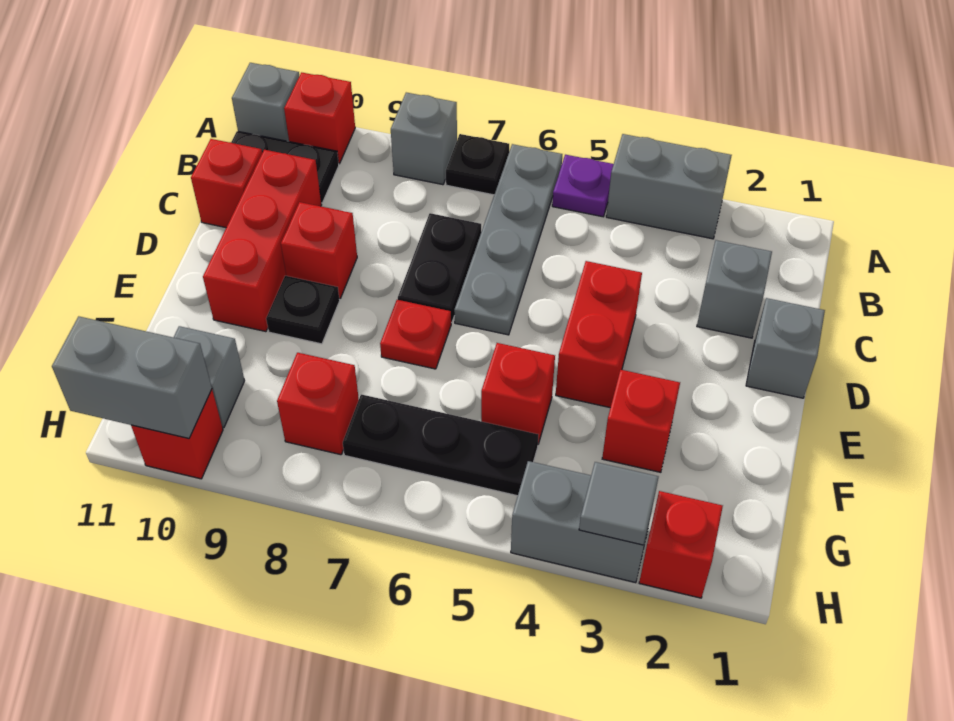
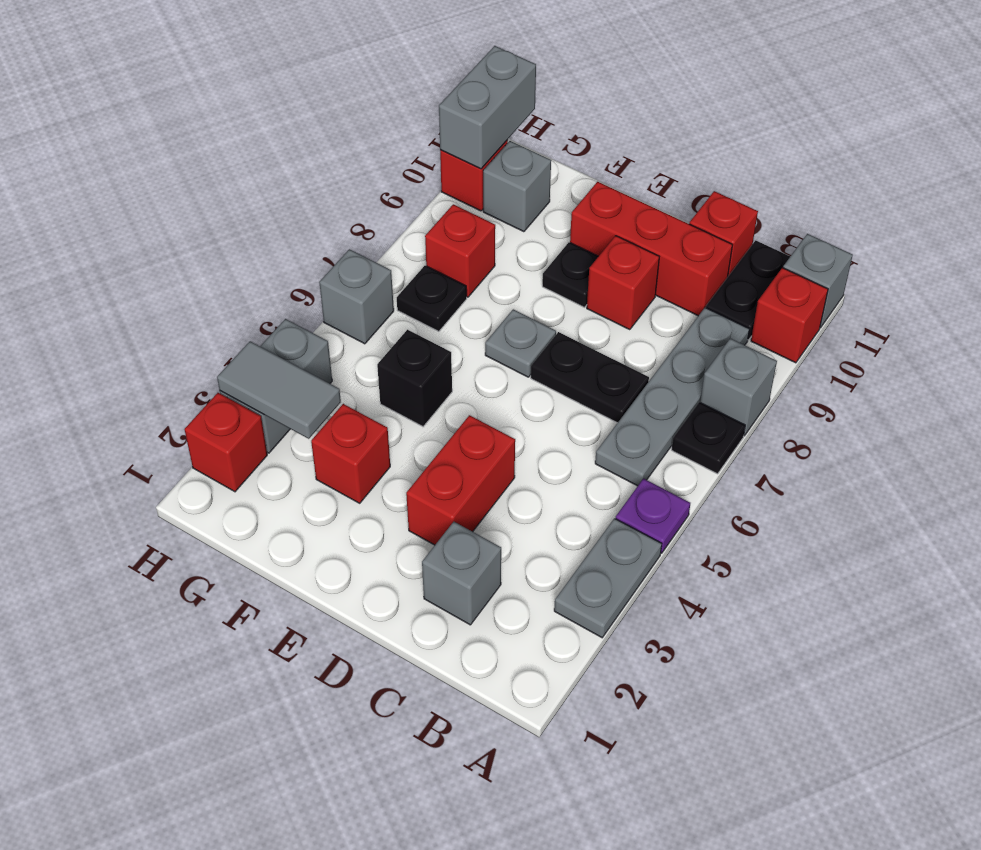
grey brick A3:A4 level 1 -> grey plate A3:A4 level 1
grey plate A6:D6 level 1 -> grey plate B6:B9 level 1
grey brick D1 level 1 -> grey brick H6 level 1
red brick D4:E4 level 1 -> red brick D3:D4 level 1
red plate E7 level 1 -> grey plate E7 level 1
red brick F5 level 1 -> black brick F5 level 1
black plate G5:G7 level 1 -> black plate G7 level 1
grey tile H3 level 2 -> grey tile G3:H3 level 2

